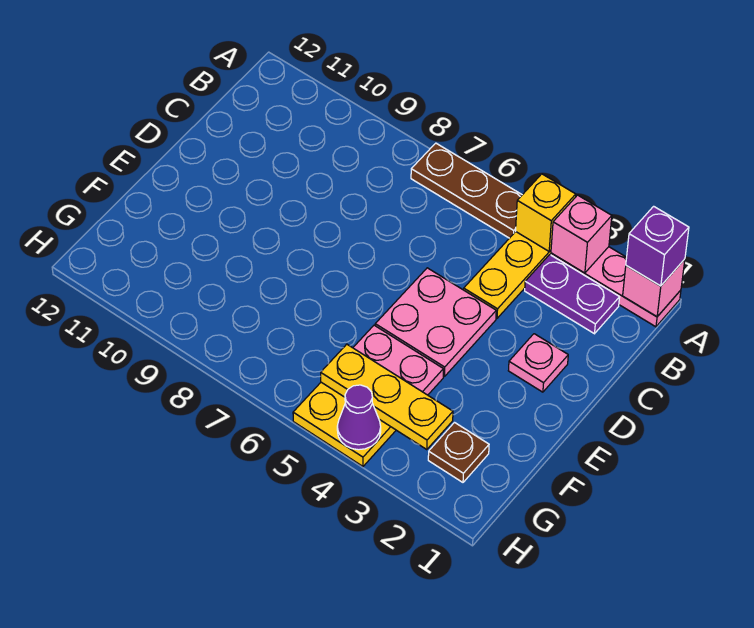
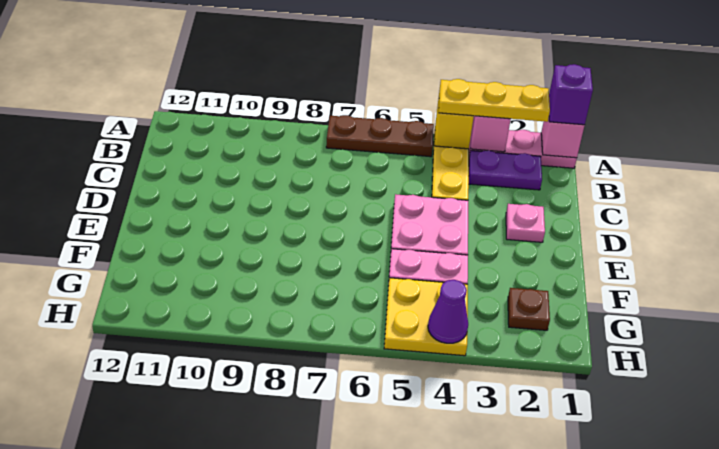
yellow plate G3:G5 level 2 -> yellow plate A2:A4 level 3

